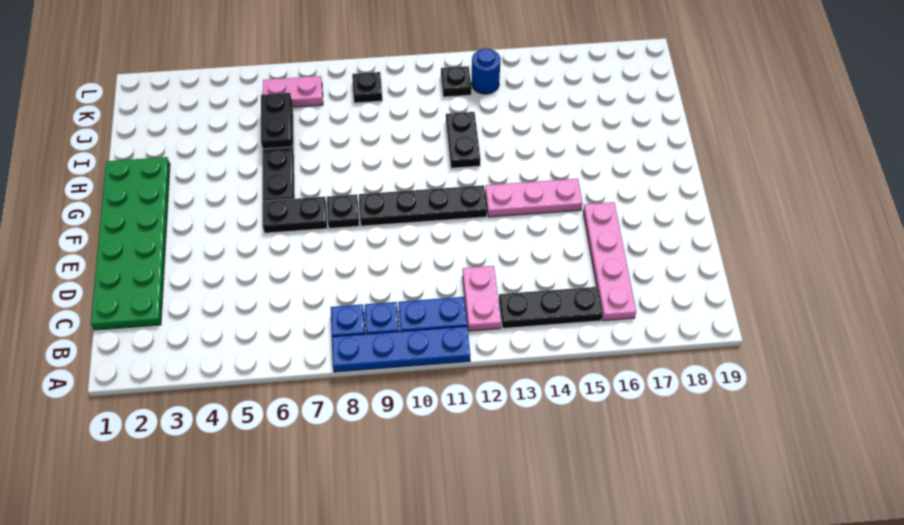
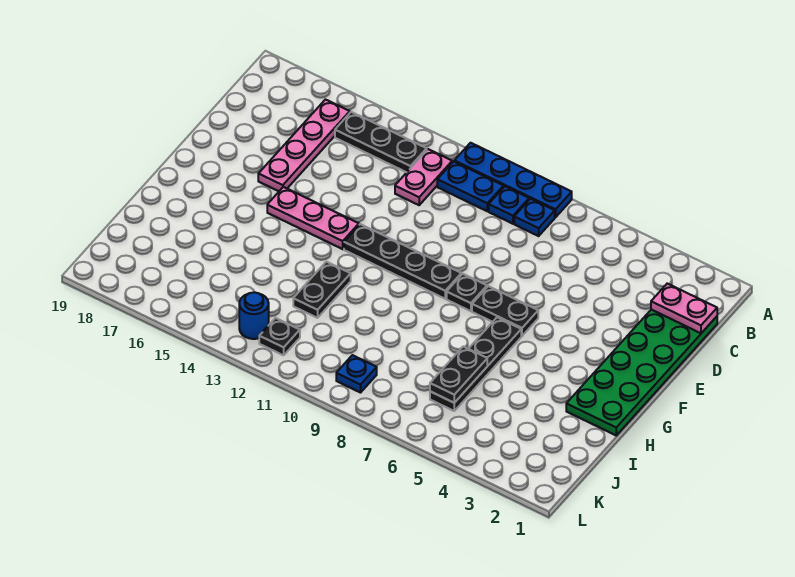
pink plate K6:K7 level 1 -> pink plate C1:C2 level 2
black plate K9 level 1 -> blue plate K9 level 1

